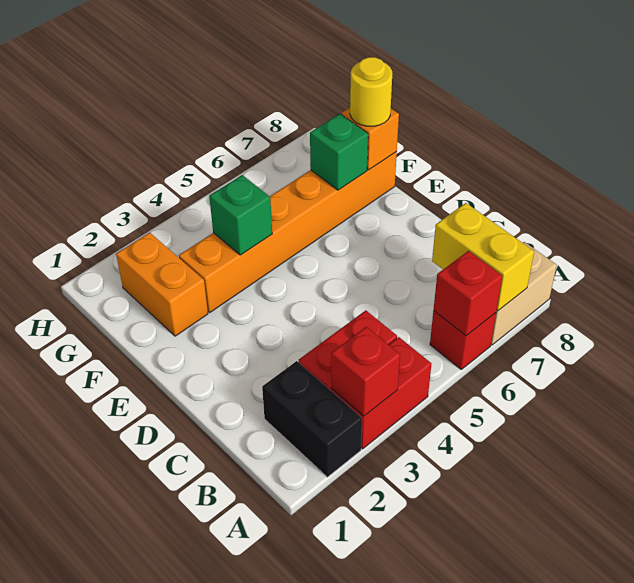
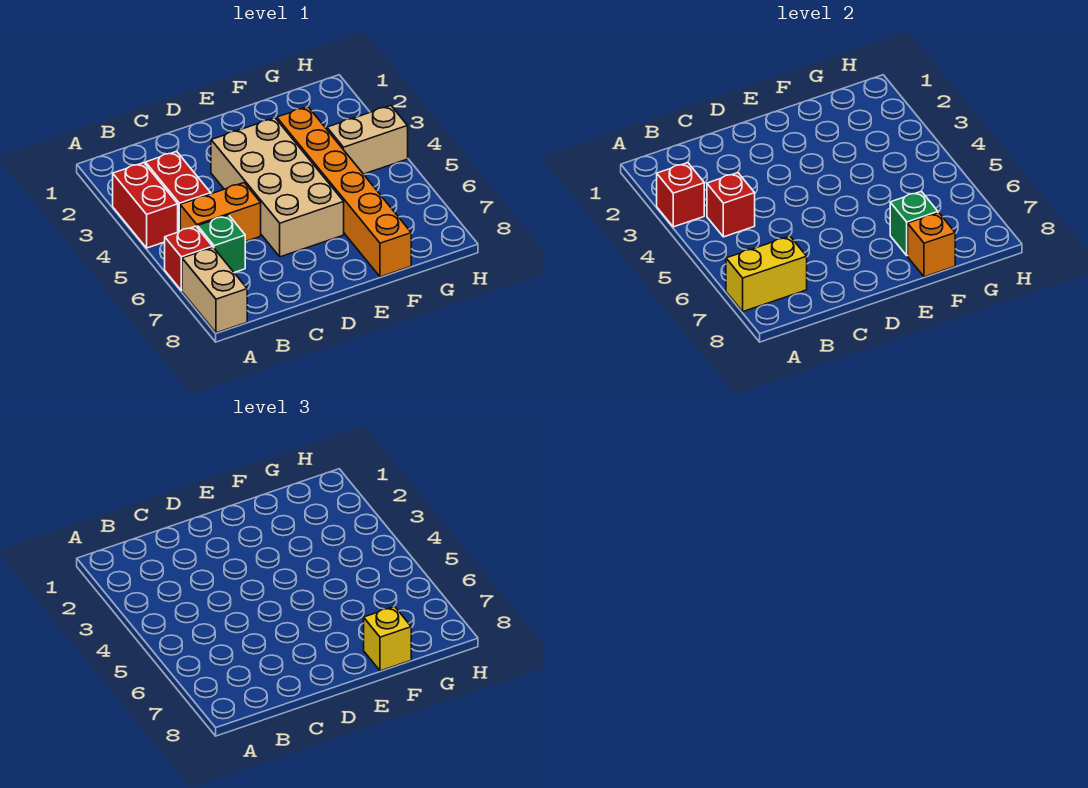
black brick A2:B2 level 1 -> none
red brick A6 level 2 -> red brick B4 level 2
none -> tan brick D3:E6 level 1
orange brick F2:G2 level 1 -> orange brick B5:C5 level 1
green brick F4 level 2 -> green brick B6 level 1
yellow round brick F8 level 3 -> yellow brick F8 level 3
none -> tan brick G4:H4 level 1

